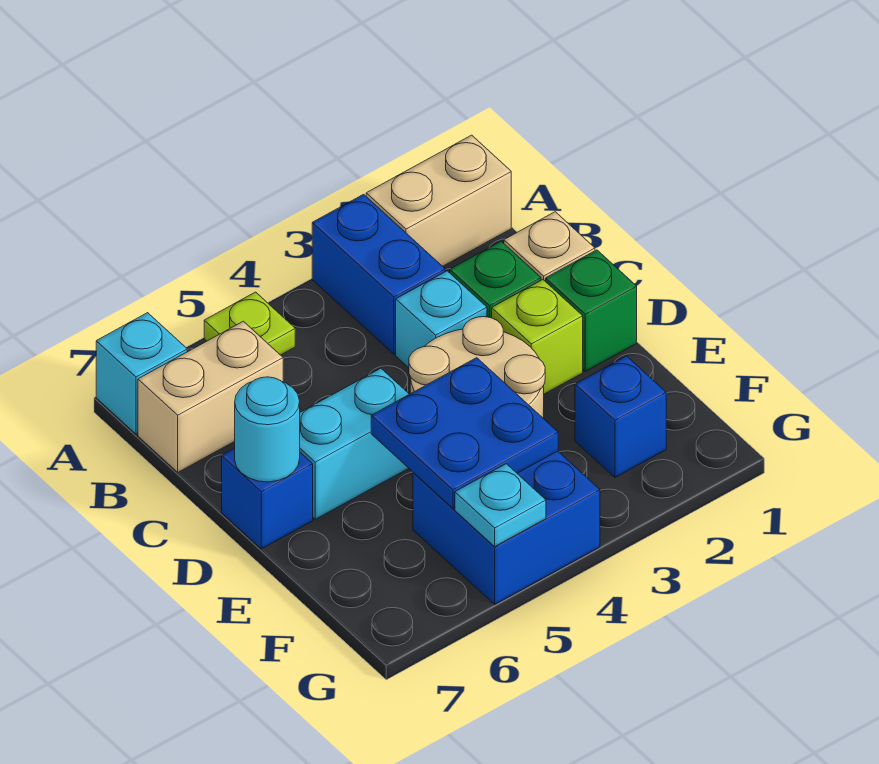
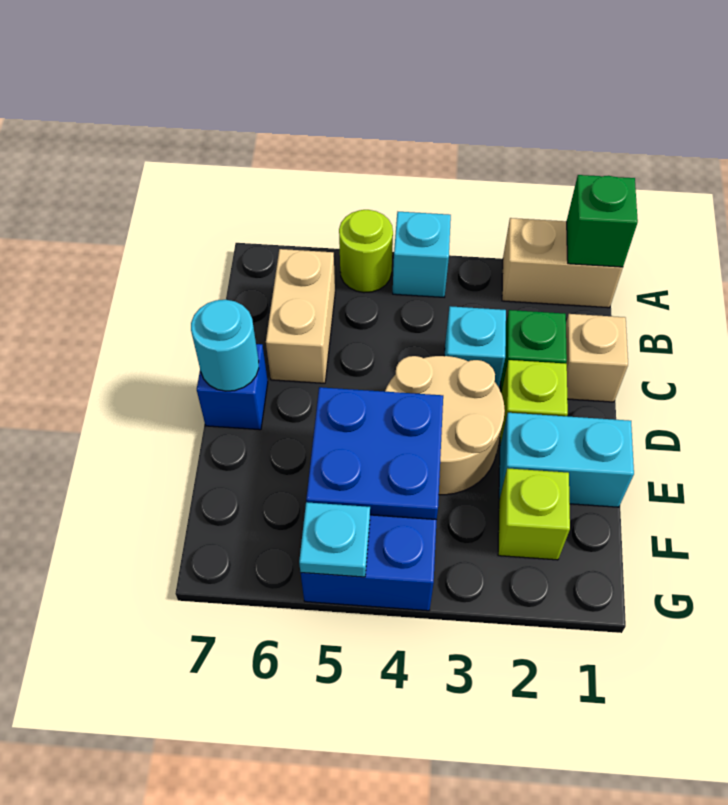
blue brick A3:B3 level 1 -> none
lime plate A5 level 1 -> lime round brick A5 level 1
cyan brick A7 level 1 -> cyan brick A4 level 1
tan brick B6:B7 level 1 -> tan brick B6:C6 level 1
green brick D1 level 1 -> green brick A1 level 2
cyan brick D5:D6 level 1 -> cyan brick E1:E2 level 1
blue brick F2 level 1 -> lime brick F2 level 1

